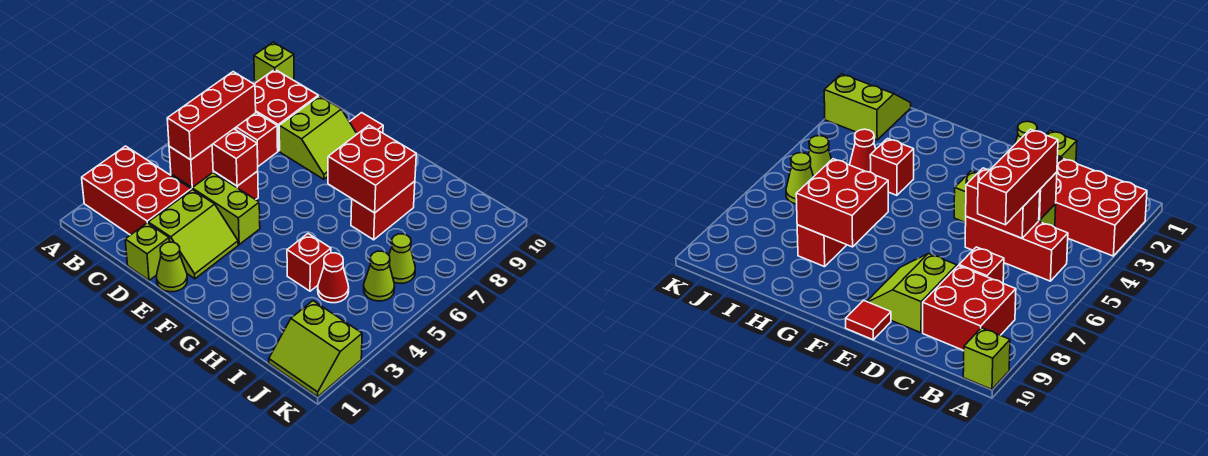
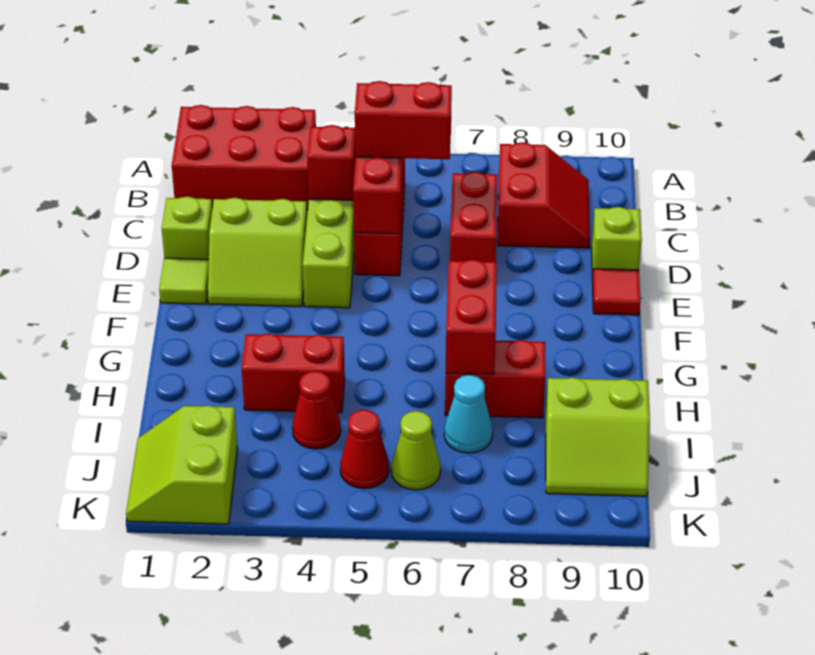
red brick A2:C3 level 1 -> red brick A1:B3 level 1
lime brick A10 level 1 -> lime brick D10 level 1
red brick B8:C9 level 1 -> red slope B8:C9 level 1 top 8
red brick C4:C6 level 3 -> red brick C5:C6 level 3
red brick C7 level 1 -> red brick C7:D7 level 1
lime slope D8:E9 level 1 top D -> lime slope I9:J10 level 1 top I
lime cone E1 level 1 -> lime tile E1 level 1
red brick G7:H8 level 2 -> red brick G7:H7 level 2
red brick H4 level 1 -> red brick H3:H4 level 1
none -> cyan cone I7 level 1
lime cone J5 level 1 -> red cone J5 level 1

